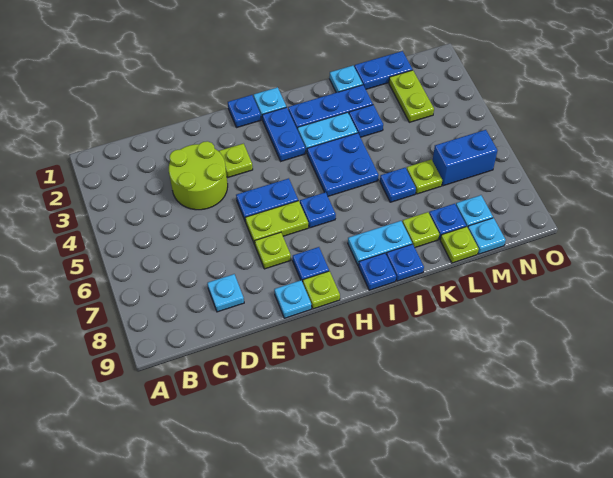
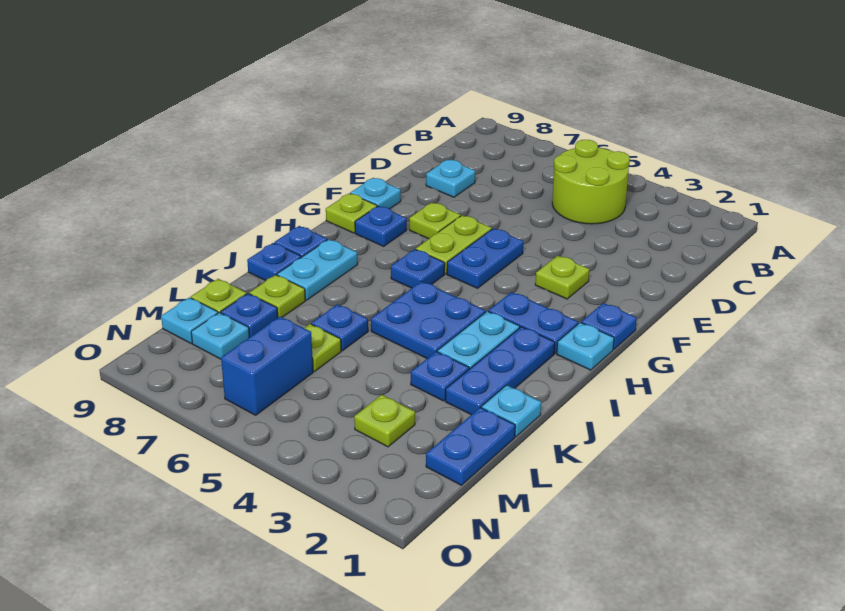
lime round brick D3:E4 level 1 -> lime round brick B4:C5 level 1
lime plate M2:M3 level 1 -> lime plate M3 level 1

